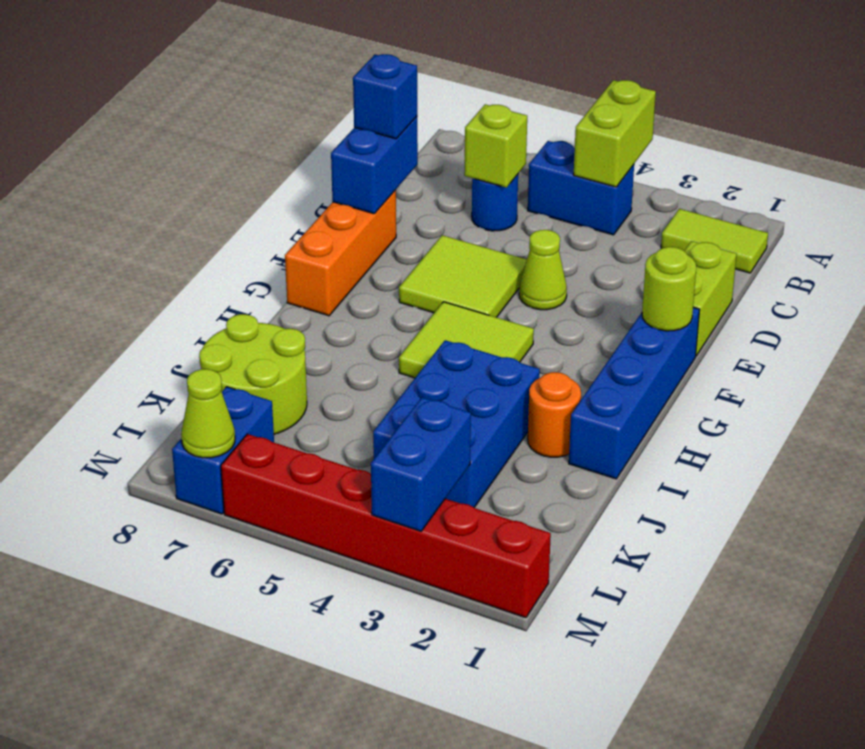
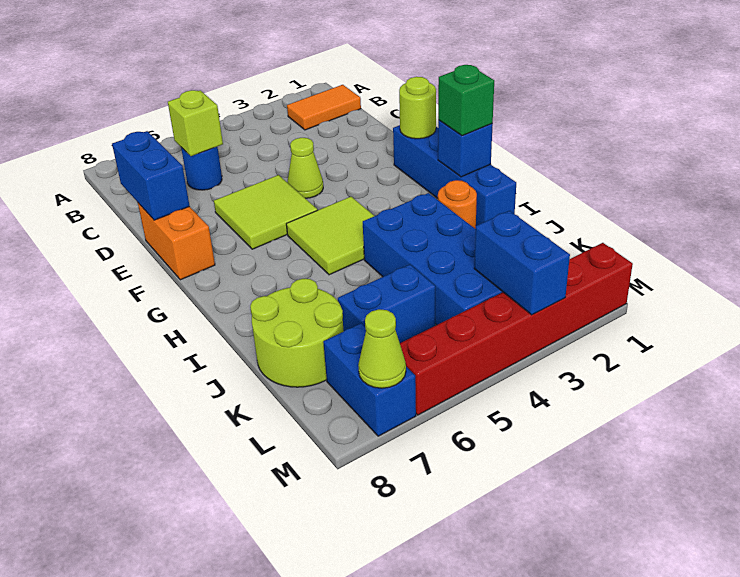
lime brick A4:B4 level 2 -> none
lime tile B1:B2 level 1 -> orange tile B1:B2 level 1
blue brick B4:B5 level 1 -> blue brick K5:K6 level 1
lime brick D1:E1 level 1 -> none
blue brick D8 level 3 -> blue brick H1 level 2
orange brick E8:G8 level 1 -> orange brick E8:F8 level 1
none -> green brick H1 level 3
blue brick I3:K4 level 1 -> blue brick I3:L4 level 1

